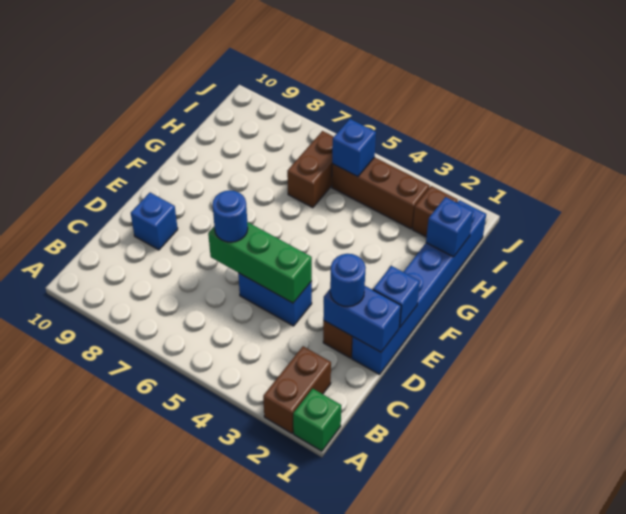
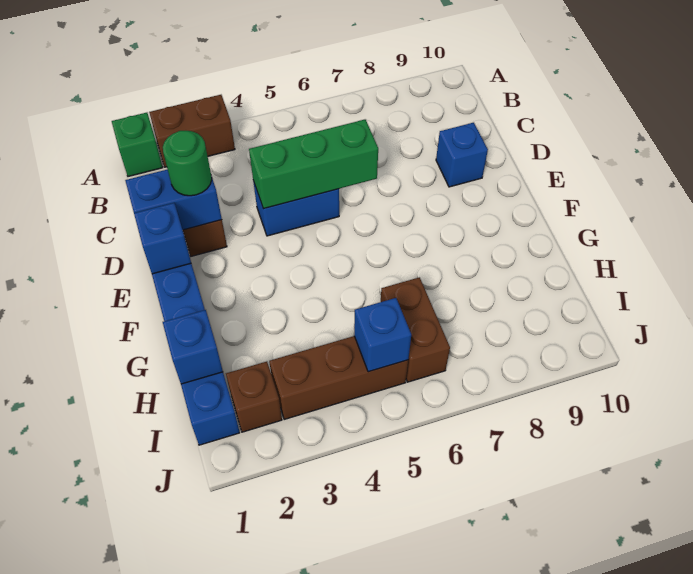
brown brick A2:B2 level 1 -> brown brick A2:A3 level 1
blue round brick D2 level 3 -> green round brick D2 level 3
blue round brick D6 level 3 -> none

